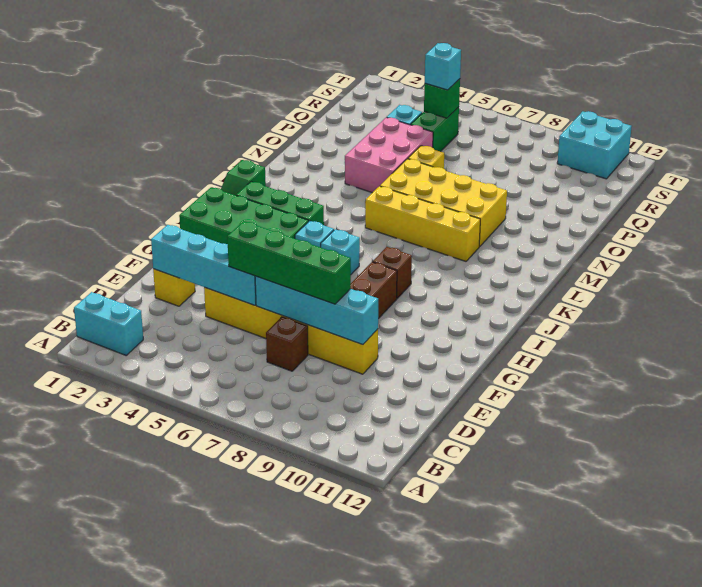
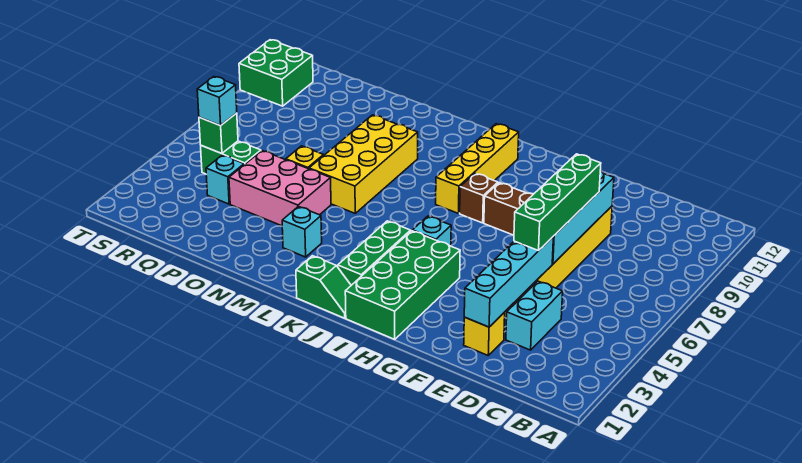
cyan brick B1:B2 level 1 -> cyan brick D3:D4 level 1
brown brick D7 level 1 -> none
cyan brick I6 level 1 -> cyan brick M3 level 1
yellow brick L6:L9 level 1 -> yellow brick J8:J11 level 1
cyan brick S10:T11 level 1 -> green brick S10:T11 level 1

